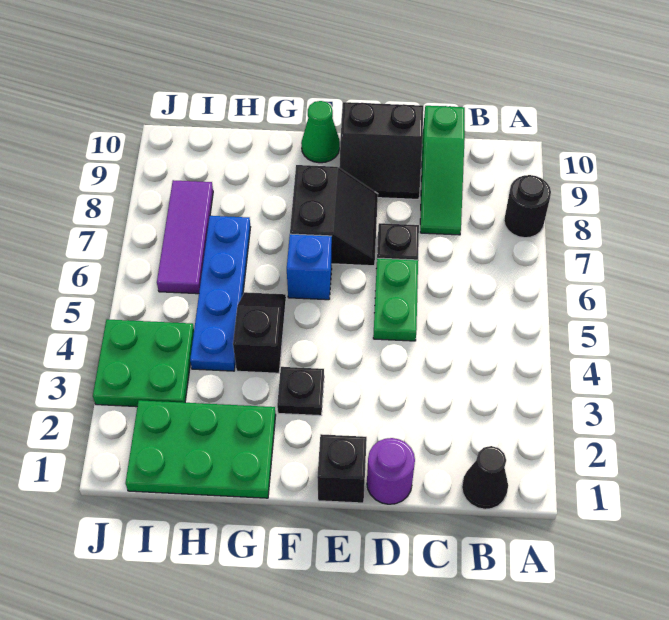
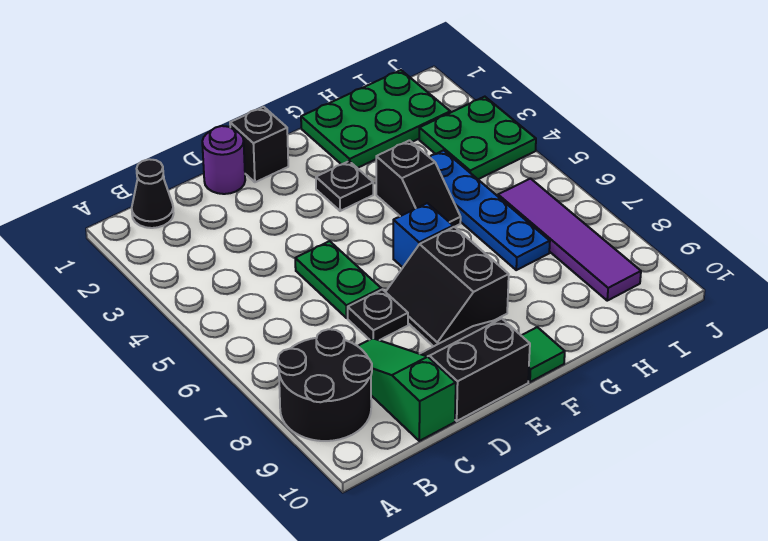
black round brick A8 level 1 -> black round brick A8:B9 level 1
green cone F10 level 1 -> green tile F10 level 1
purple tile I6:I8 level 1 -> purple tile I6:I9 level 1

